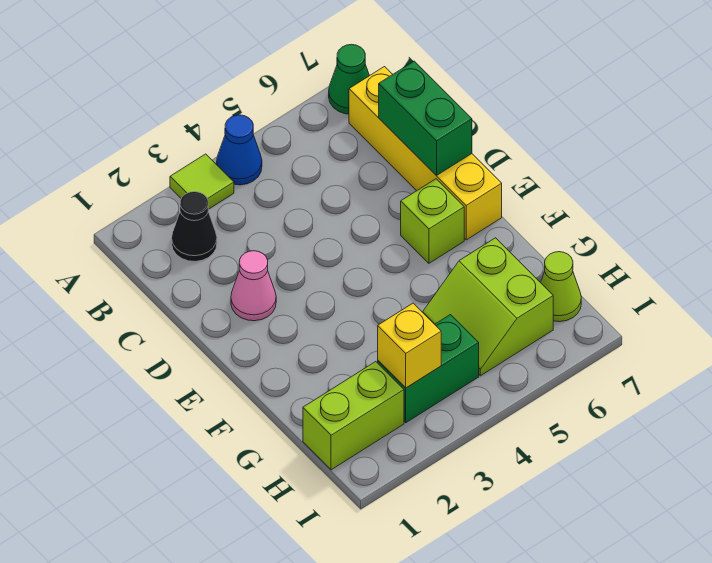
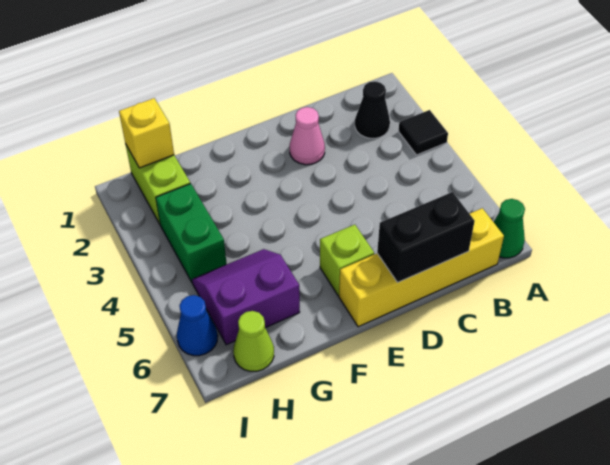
lime tile A3 level 1 -> black tile A3 level 1
blue cone A4 level 1 -> blue cone I6 level 1
green brick C7:D7 level 2 -> black brick C7:D7 level 2
lime slope G5:H6 level 1 top 6 -> purple slope G5:H6 level 1 top 6
yellow brick H3 level 2 -> yellow brick H1 level 2

